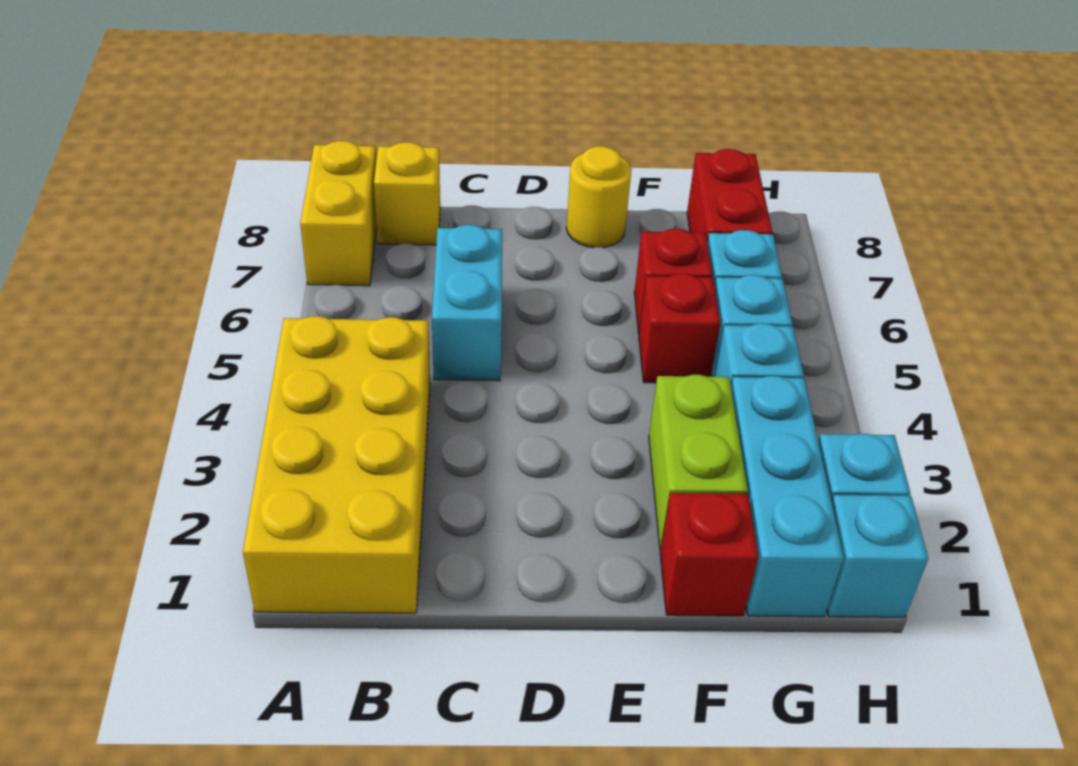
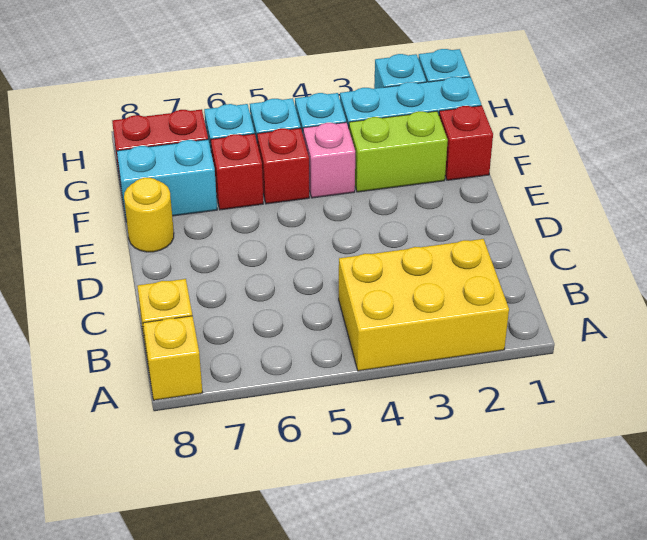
yellow brick A1:B4 level 1 -> yellow brick A2:B4 level 1
yellow brick A7:A8 level 1 -> yellow brick A8 level 1
cyan brick C5:C6 level 1 -> cyan brick F7:F8 level 1
none -> pink brick F4 level 1

